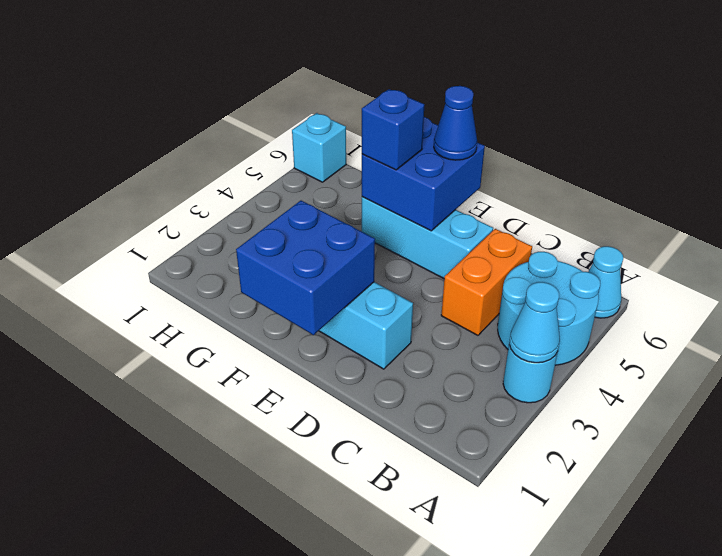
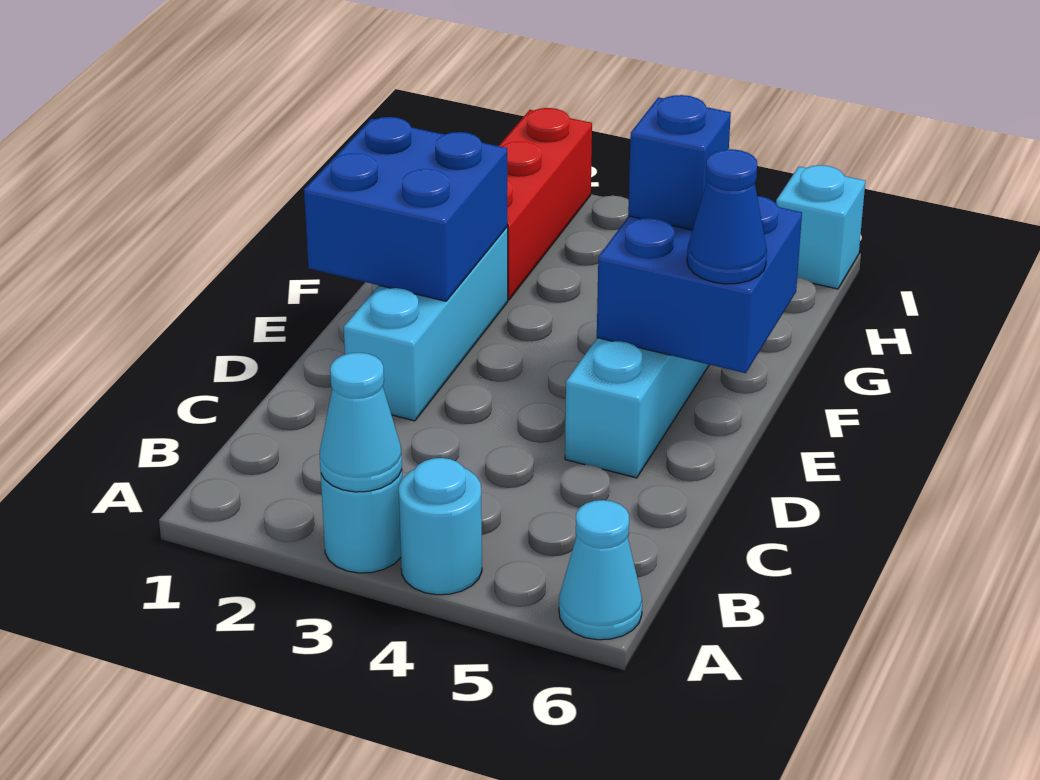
cyan round brick A4:B5 level 1 -> cyan round brick A4 level 1
orange brick C4:C5 level 1 -> none
none -> red brick G2:I2 level 1

